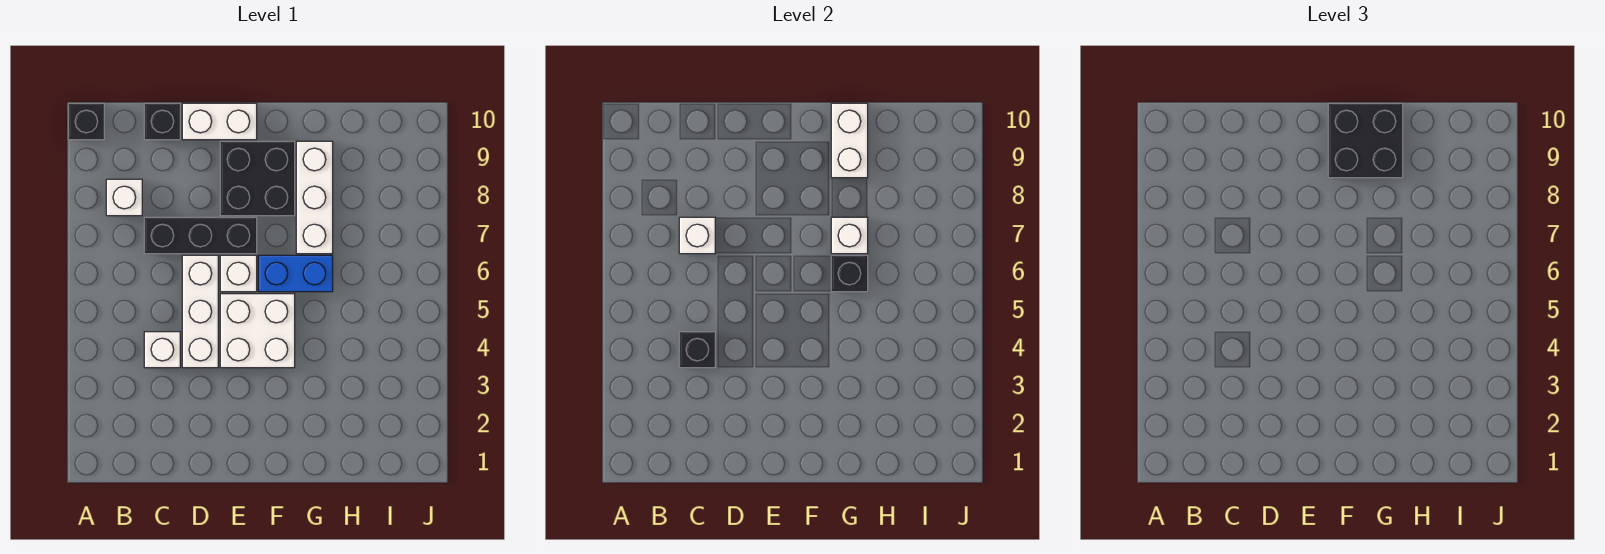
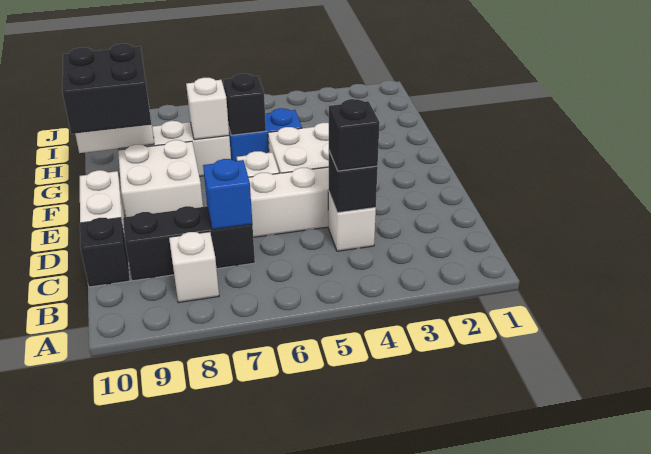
black brick A10 level 1 -> black brick C4 level 3
black brick C7:E7 level 1 -> black brick C7:C9 level 1
white brick C7 level 2 -> blue brick C7 level 2
black brick E8:F9 level 1 -> white brick E8:F9 level 1
blue brick F6:G6 level 1 -> blue brick G5:G6 level 1

